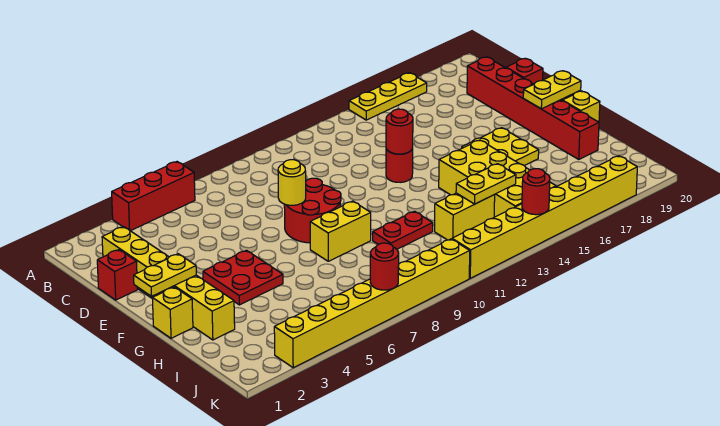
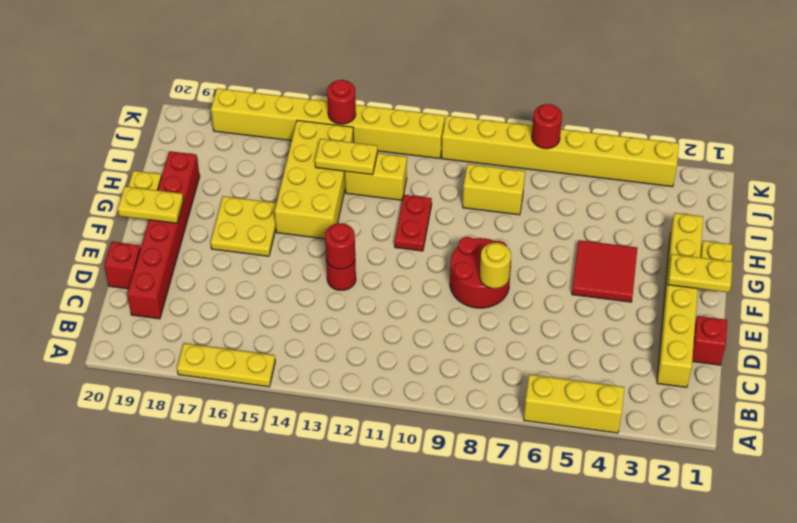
red brick A4:A6 level 1 -> yellow brick A4:A6 level 1
red plate F4:G5 level 1 -> red tile F4:G5 level 1
yellow brick G8:G9 level 1 -> yellow brick I8:I9 level 1
red plate H10:H11 level 1 -> red plate G11:H11 level 1

